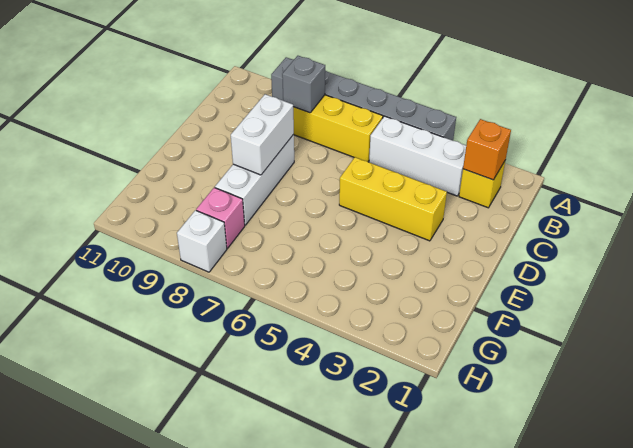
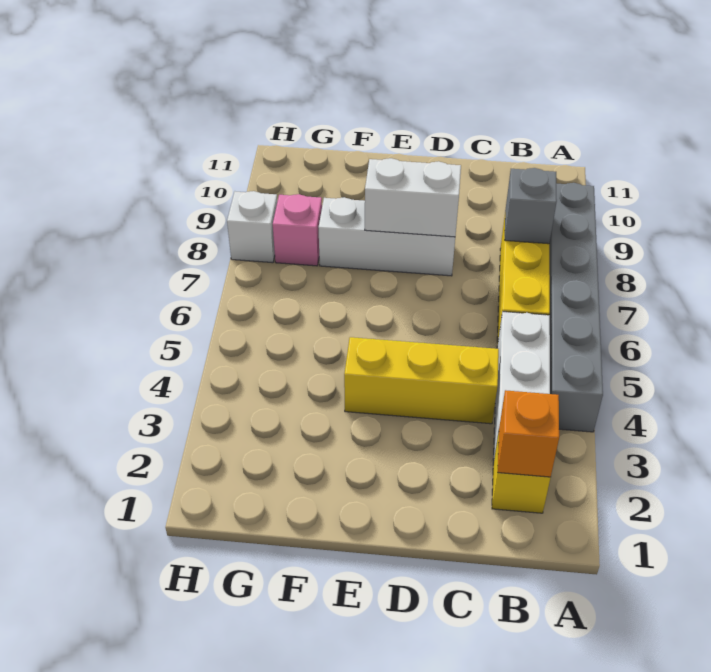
yellow brick D3:D5 level 1 -> yellow brick C4:E4 level 1

